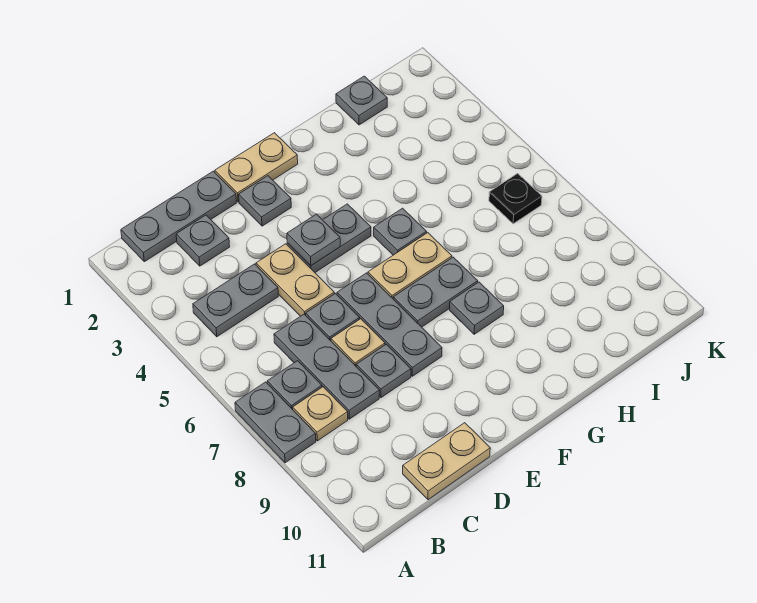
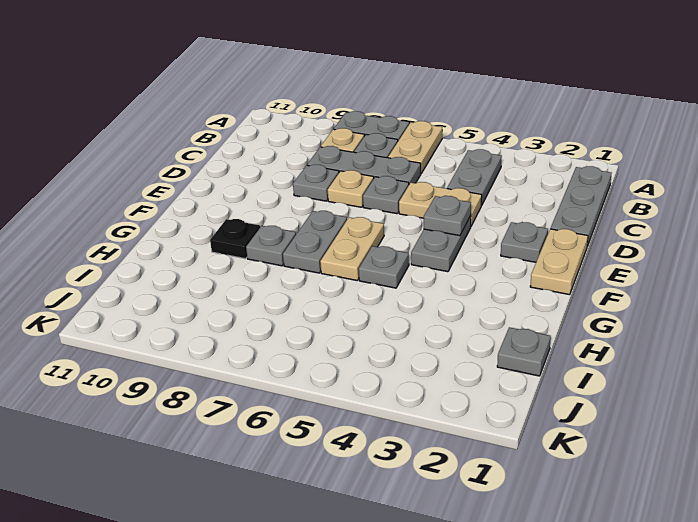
grey plate C2 level 1 -> none
tan plate C11:D11 level 1 -> tan plate A6:B6 level 1
grey plate E6:E8 level 1 -> none
black plate J6 level 1 -> black plate G9 level 1

